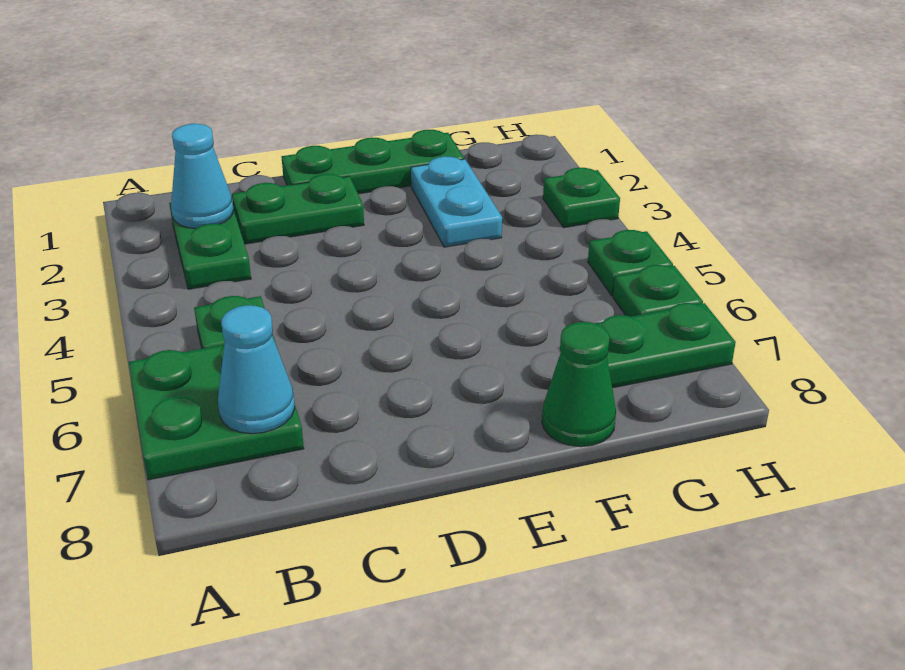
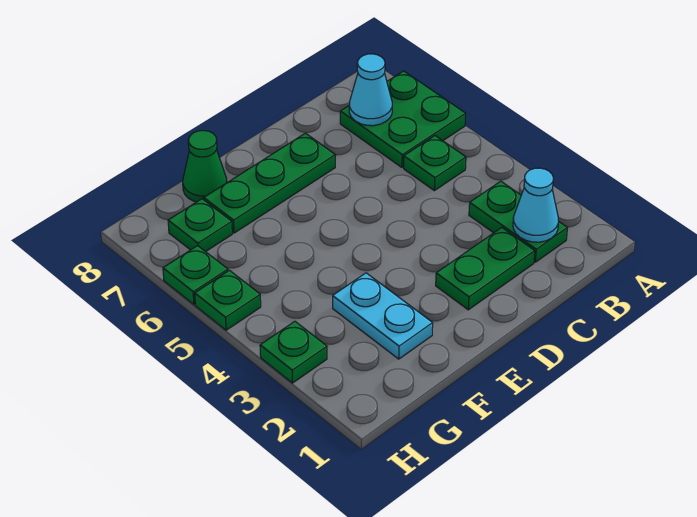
green plate D1:F1 level 1 -> green plate D7:F7 level 1
green plate G7:H7 level 1 -> green plate G7 level 1

